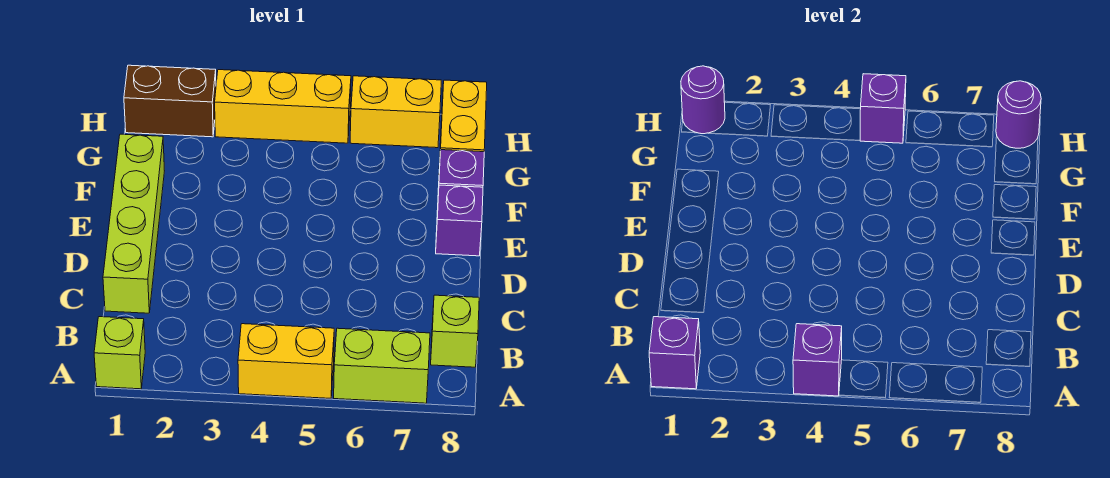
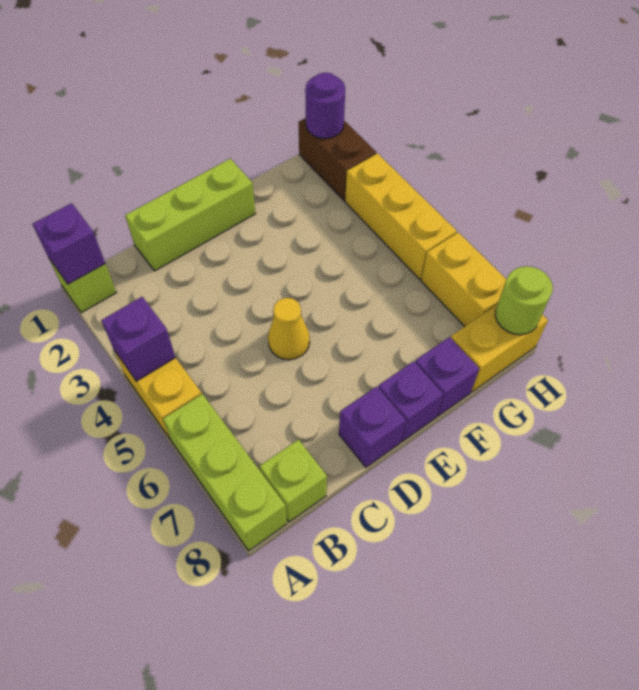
lime brick A6:A7 level 1 -> lime brick A6:A8 level 1
lime brick C1:F1 level 1 -> lime brick C1:E1 level 1
none -> yellow cone D5 level 1
purple brick H5 level 2 -> purple brick D8 level 1
purple round brick H8 level 2 -> lime round brick H8 level 2

